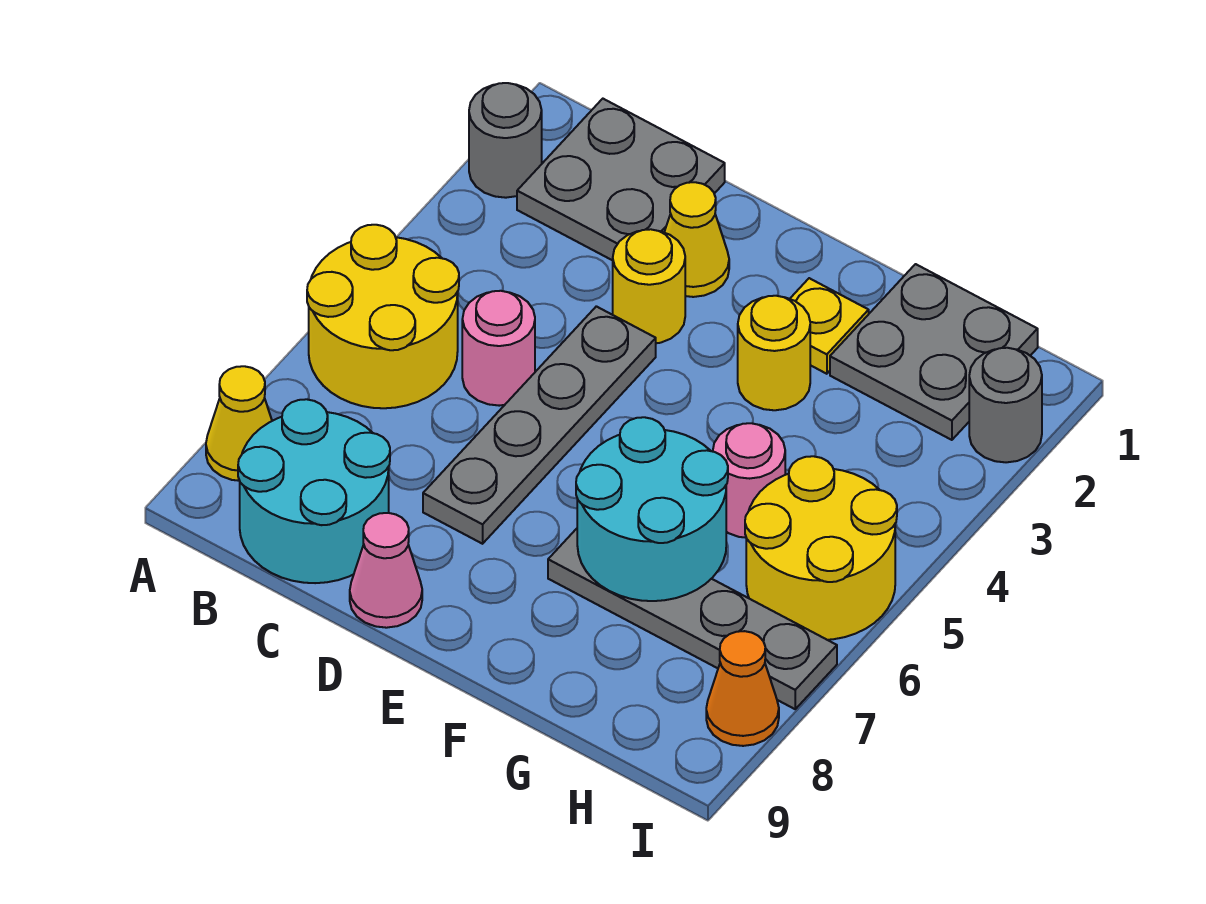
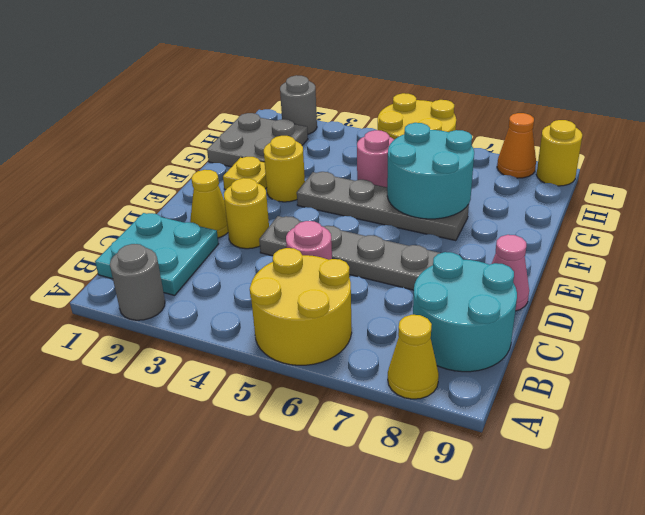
grey plate B1:C2 level 1 -> cyan plate B1:C2 level 1
grey plate F7:I7 level 1 -> grey plate F4:F7 level 1
none -> yellow round brick I9 level 1

